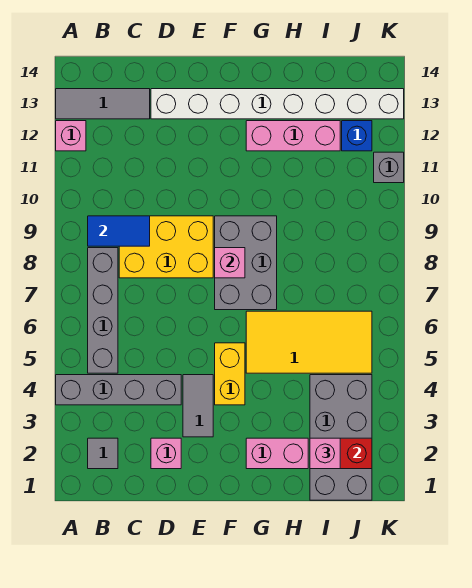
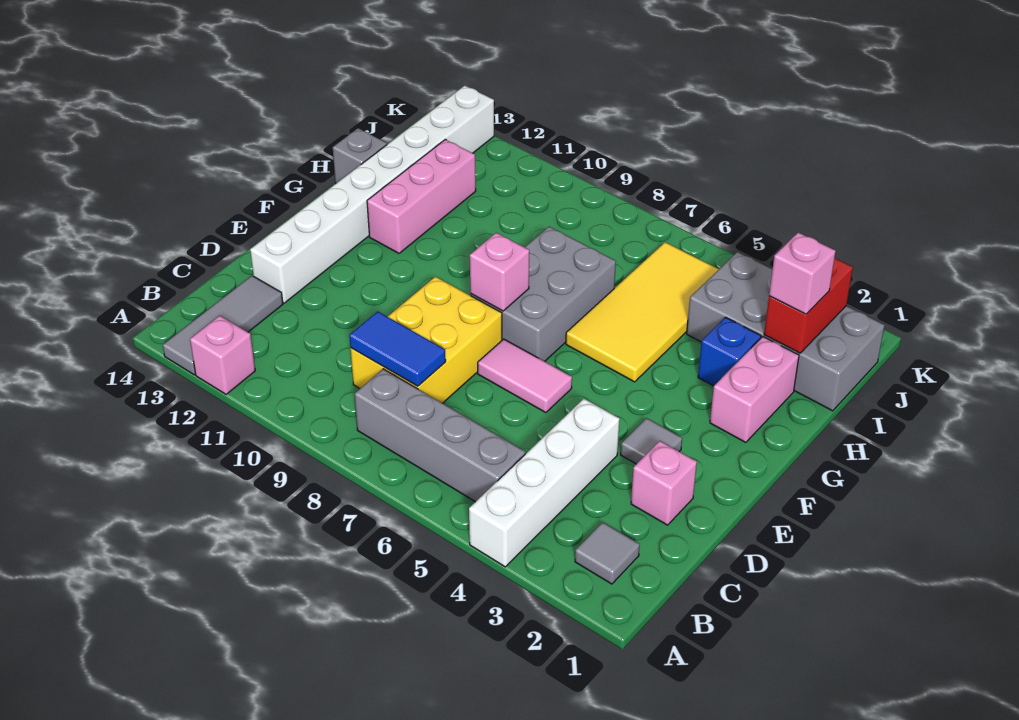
grey brick A4:D4 level 1 -> white brick A4:D4 level 1
blue tile B9:C9 level 2 -> blue tile C8:C9 level 2
grey tile E3:E4 level 1 -> grey tile E3 level 1
none -> pink tile E6:E7 level 1
yellow brick F4:F5 level 1 -> none
grey brick F7:G9 level 1 -> grey brick F7:H8 level 1
blue brick J12 level 1 -> blue brick H3 level 1
grey brick K11 level 1 -> grey brick H14 level 1

